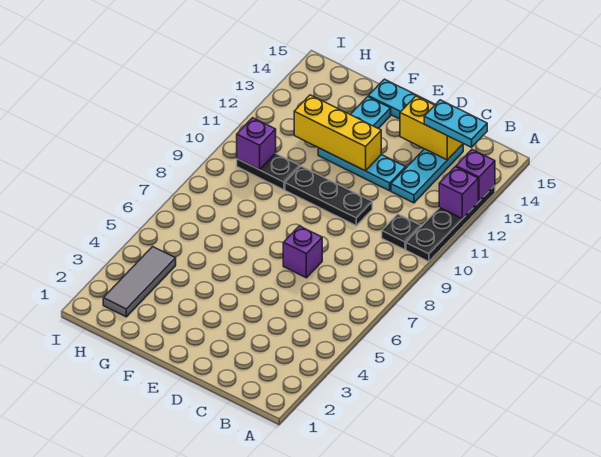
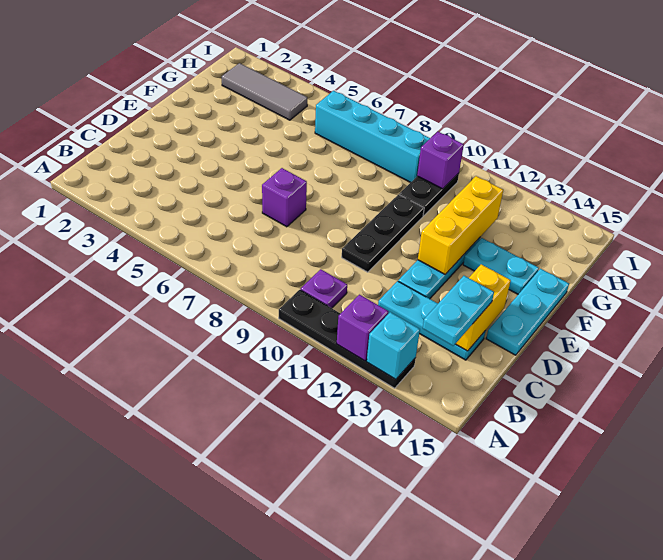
purple brick A13 level 2 -> cyan brick A13 level 2
black plate B10 level 1 -> purple plate B10 level 1
none -> cyan brick H6:H9 level 1

